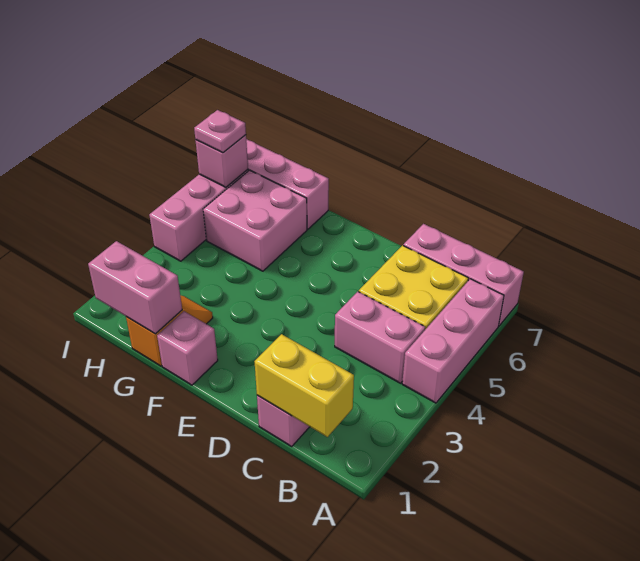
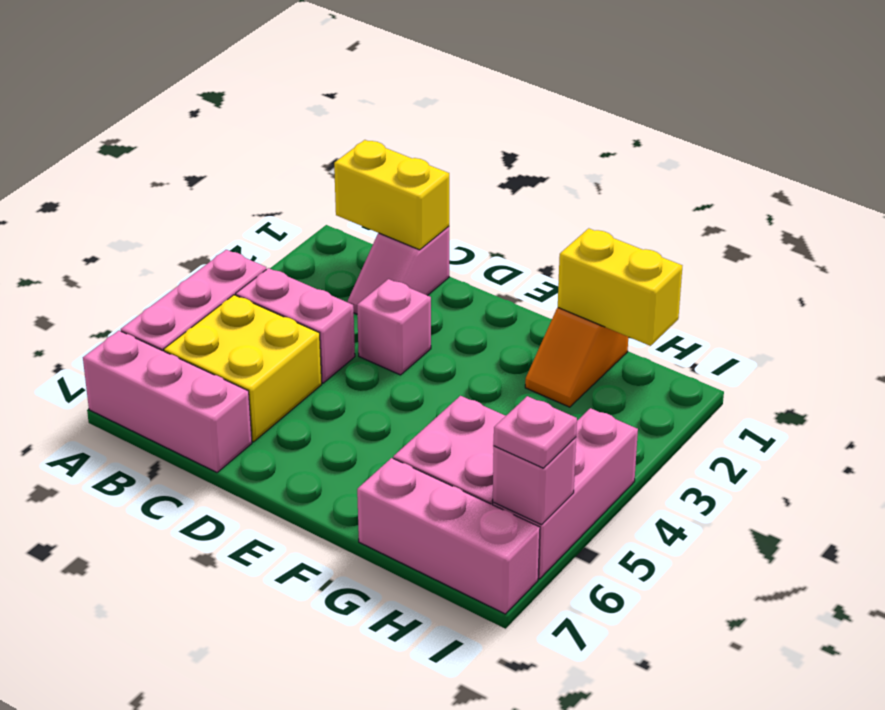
pink brick F1 level 1 -> pink brick D3 level 1
pink brick G1:H1 level 2 -> yellow brick G1:H1 level 2

